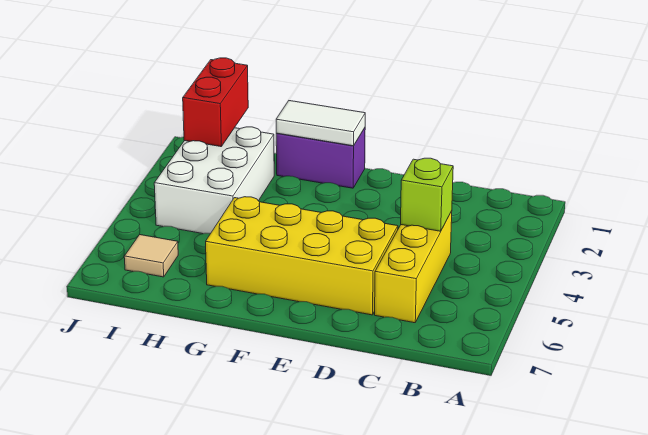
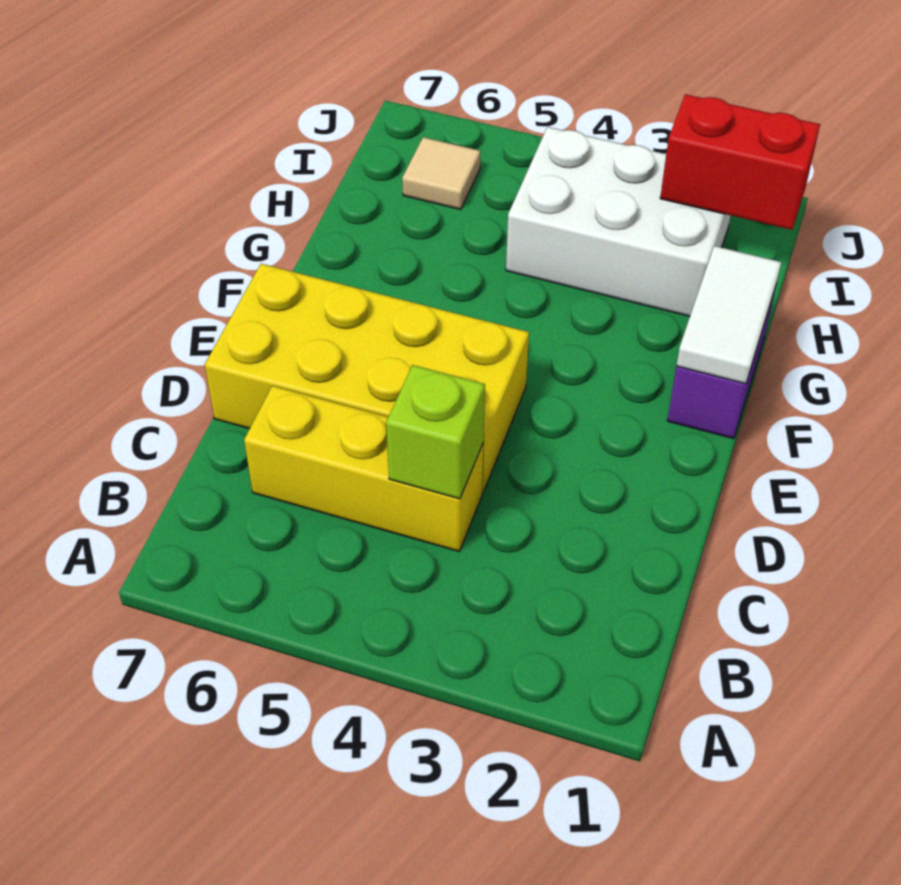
yellow brick D5:G6 level 1 -> yellow brick D4:E7 level 1

